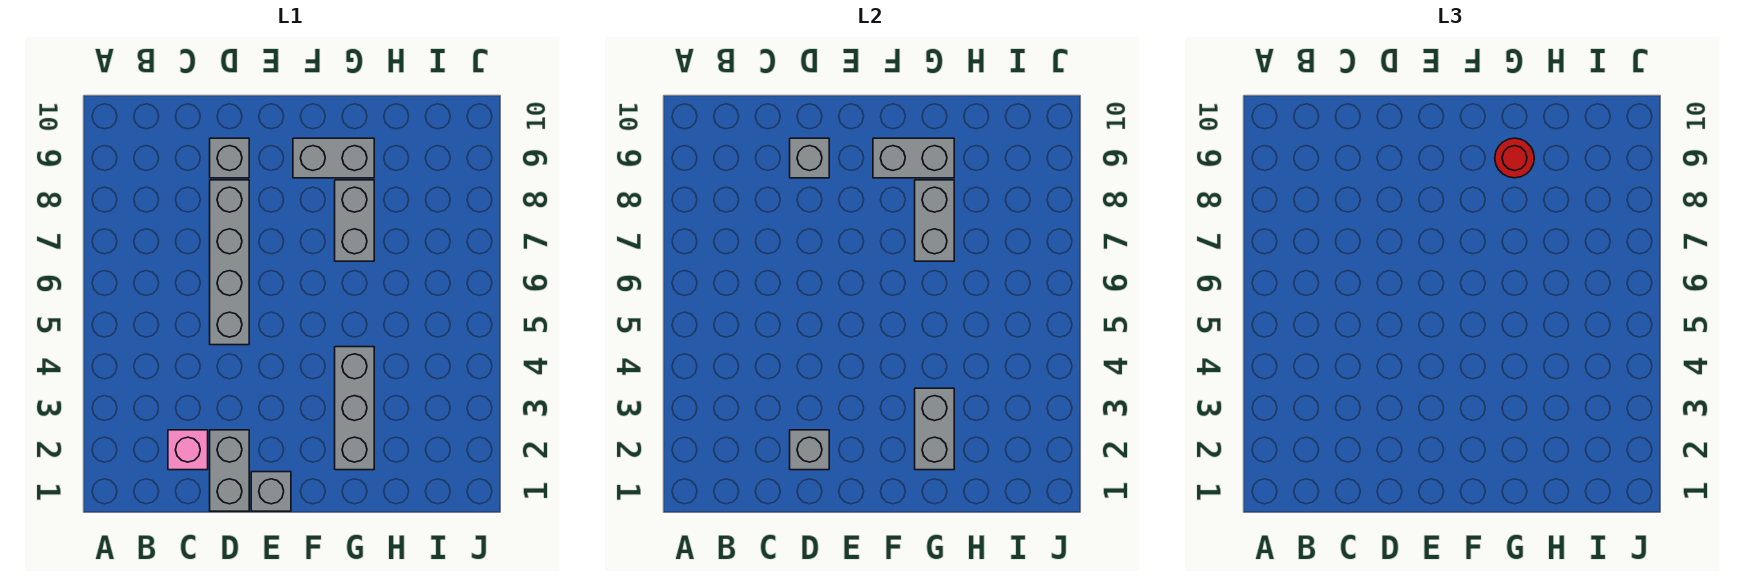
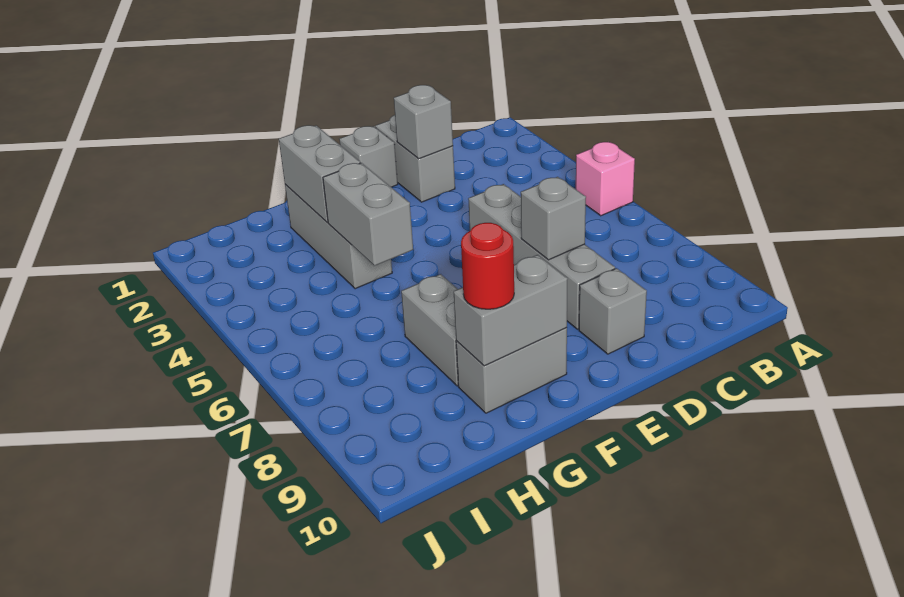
pink brick C2 level 1 -> pink brick A5 level 1
grey brick D9 level 2 -> grey brick D7 level 2
grey brick G7:G8 level 2 -> grey brick G4:G5 level 2

